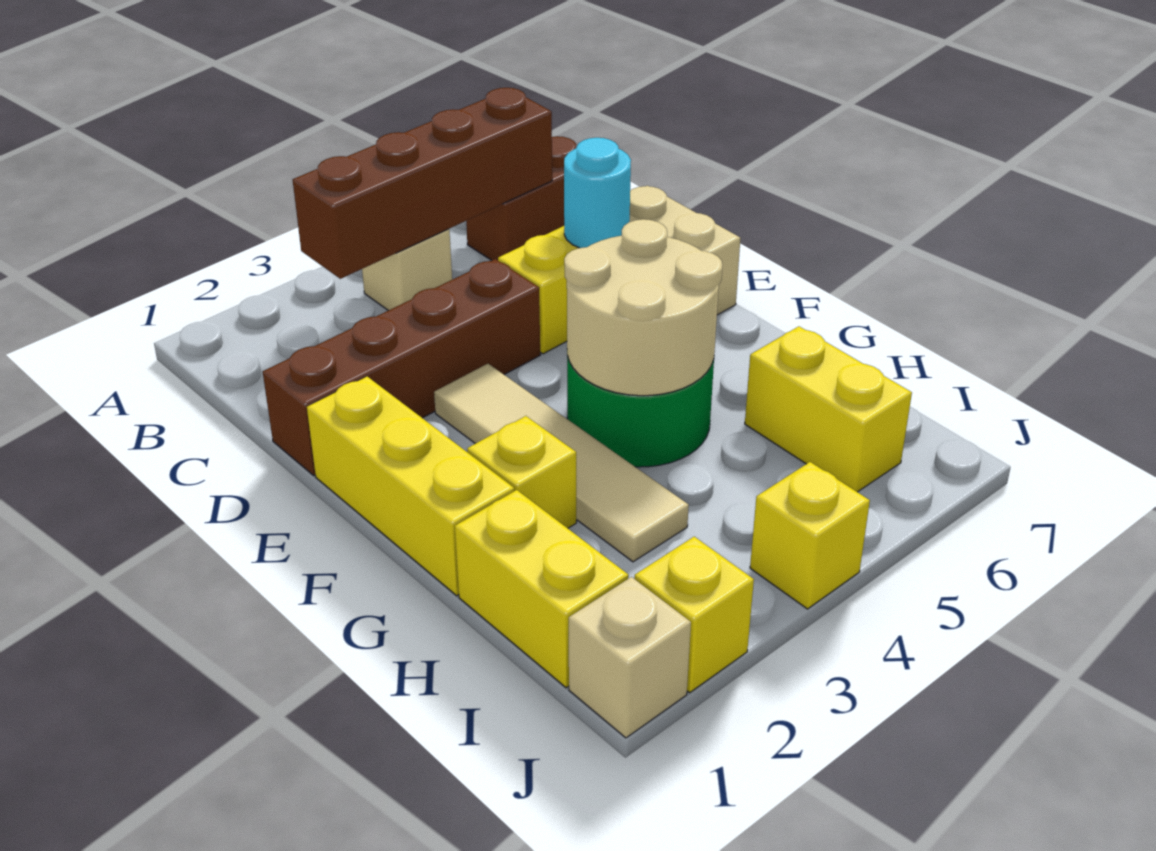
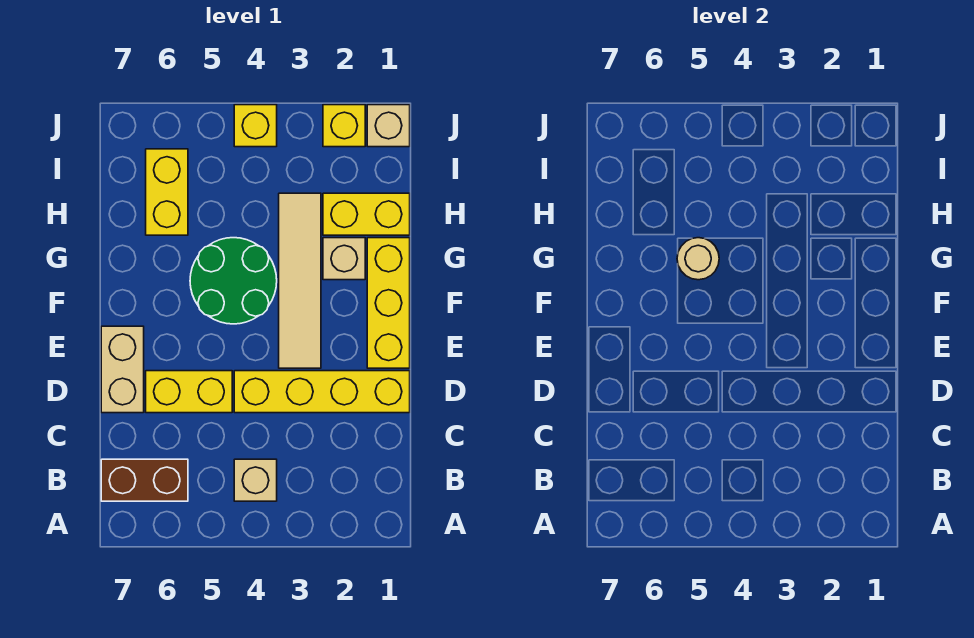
brown brick B3:B6 level 2 -> none
brown brick D1:D4 level 1 -> yellow brick D1:D4 level 1
cyan round brick D6 level 2 -> none
tan round brick F4:G5 level 2 -> tan round brick G5 level 2
yellow brick G2 level 1 -> tan brick G2 level 1
yellow brick H1:I1 level 1 -> yellow brick H1:H2 level 1

